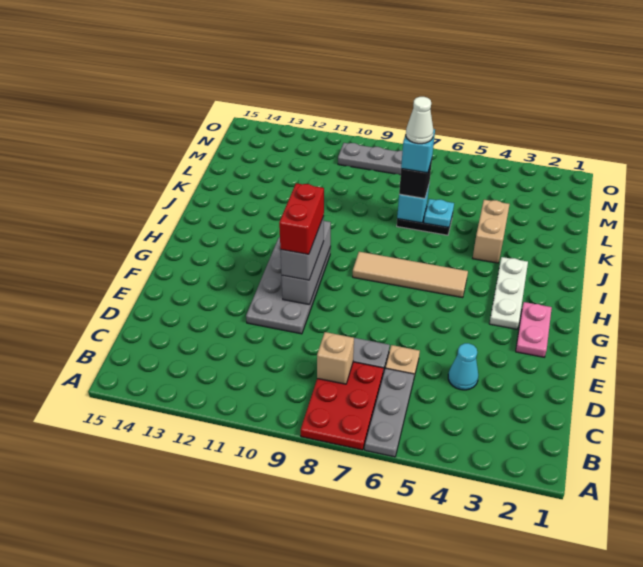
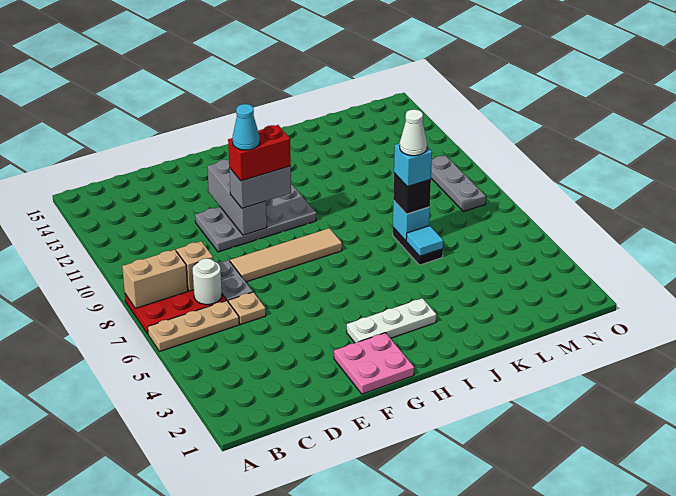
grey plate A6:C6 level 1 -> tan plate A6:C6 level 1
none -> white round brick C7 level 2
cyan cone D4 level 1 -> cyan cone F10 level 5
pink plate F2:G2 level 1 -> pink plate F1:G2 level 1
grey brick F10:H10 level 2 -> grey brick F10:F12 level 2
tan tile H5:H8 level 1 -> tan tile E8:H8 level 1
tan brick J4:K4 level 1 -> tan brick A8:B8 level 2
cyan plate K6 level 2 -> cyan tile K6 level 2

